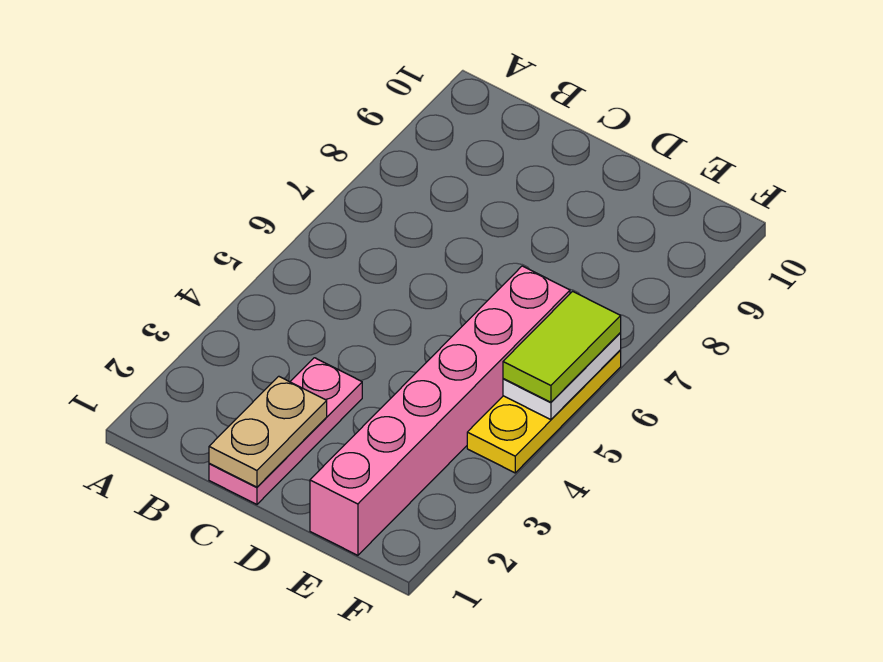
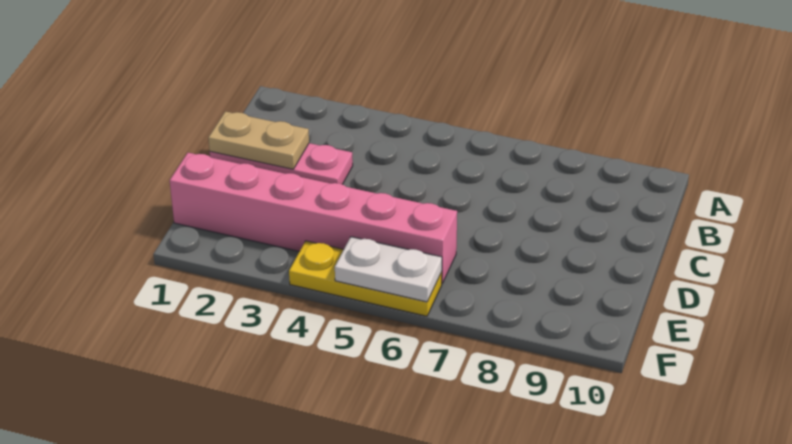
lime tile F5:F6 level 3 -> none

